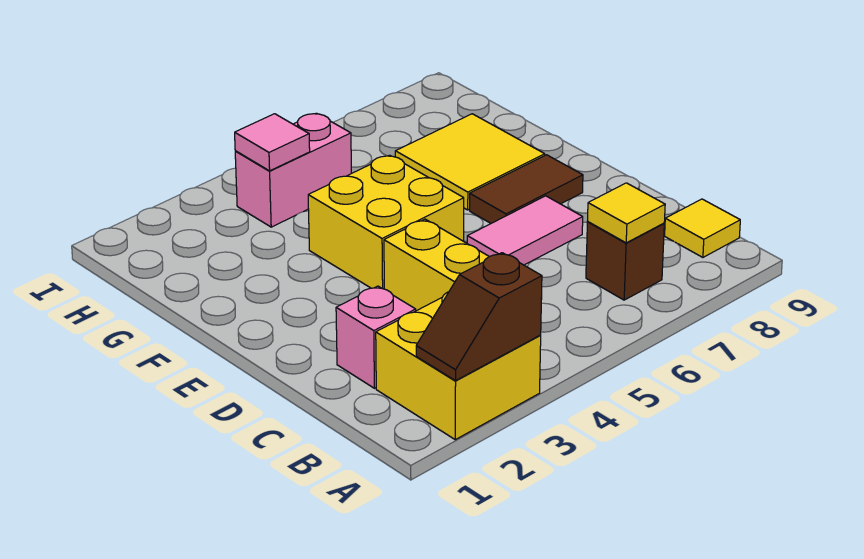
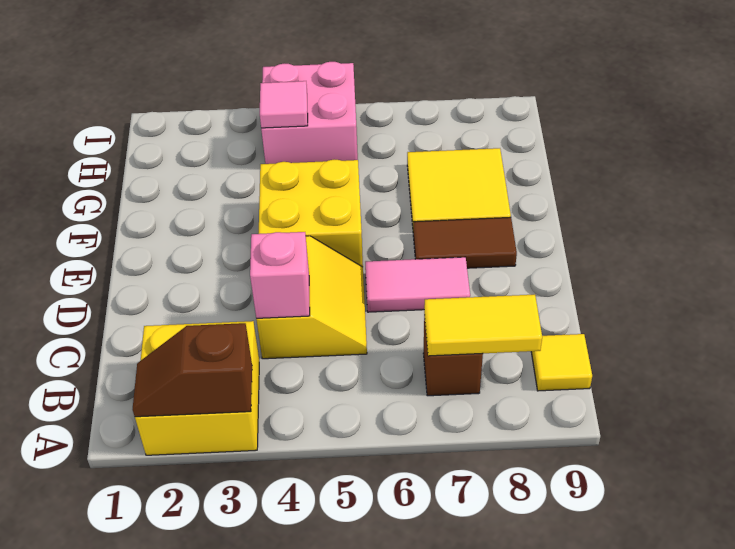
yellow tile B7 level 2 -> yellow tile B7:B8 level 2
pink brick C2 level 1 -> pink brick C4 level 2
pink brick H4:H5 level 1 -> pink brick H4:I5 level 1

